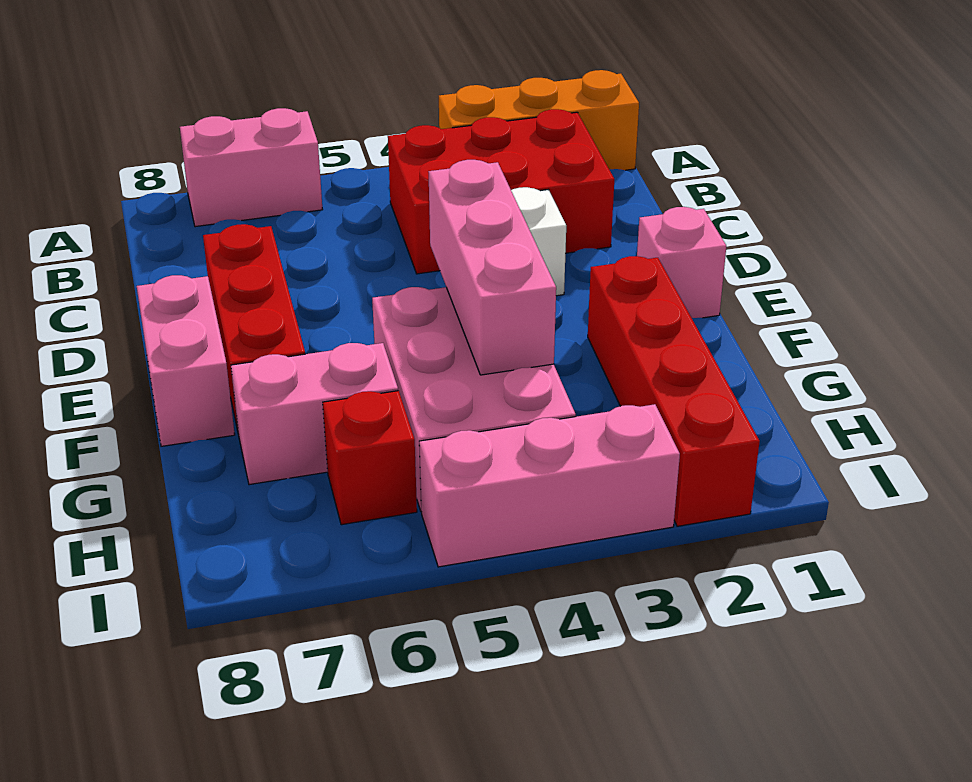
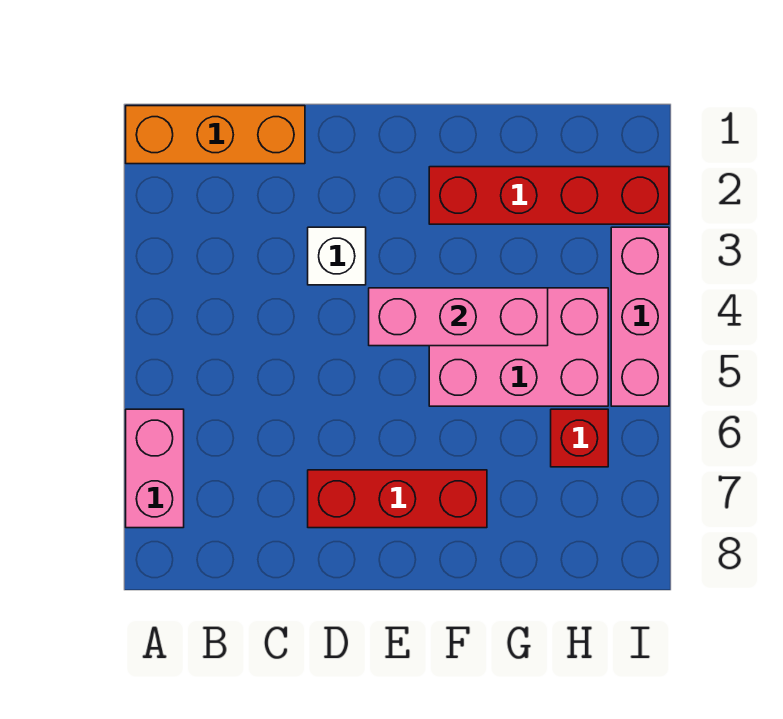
orange brick A1:A3 level 1 -> orange brick A1:C1 level 1
red brick B2:C4 level 1 -> none
pink brick E1 level 1 -> none
pink brick E8:F8 level 1 -> none
pink brick G6:G7 level 1 -> none

